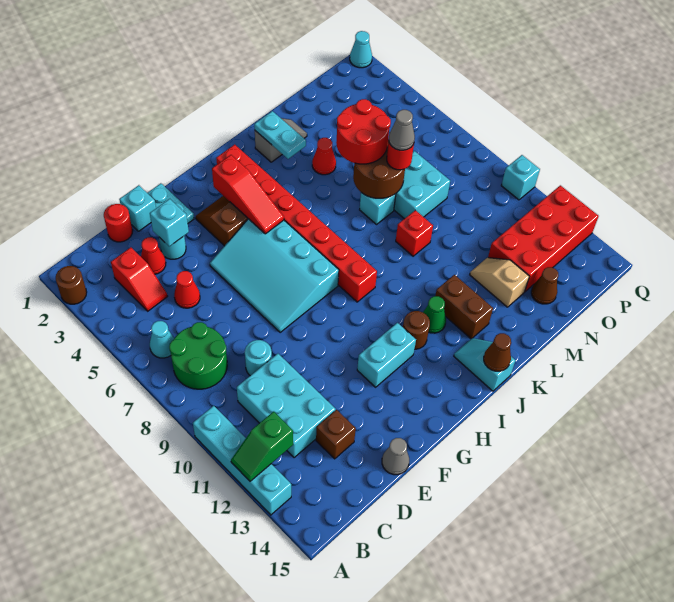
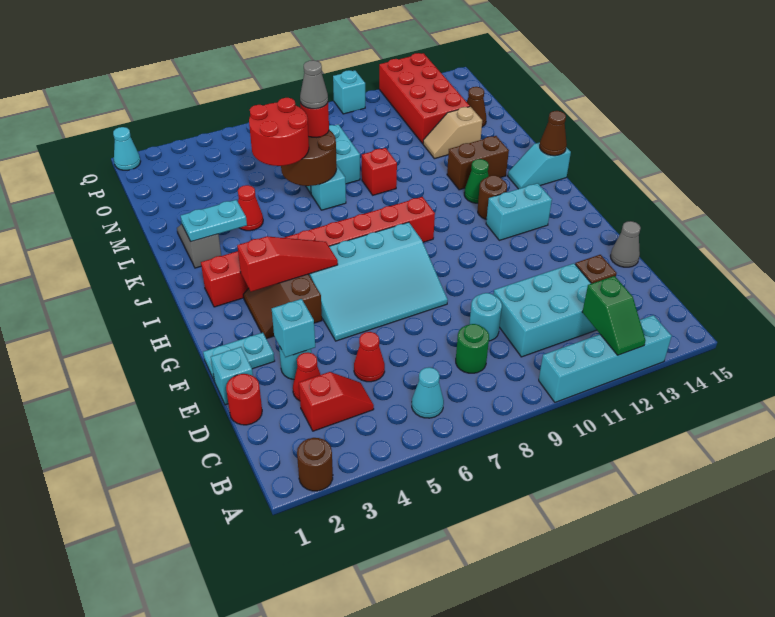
green round brick B7:C8 level 1 -> green round brick C8 level 1
cyan brick G12:H12 level 1 -> cyan brick H12:H13 level 1

